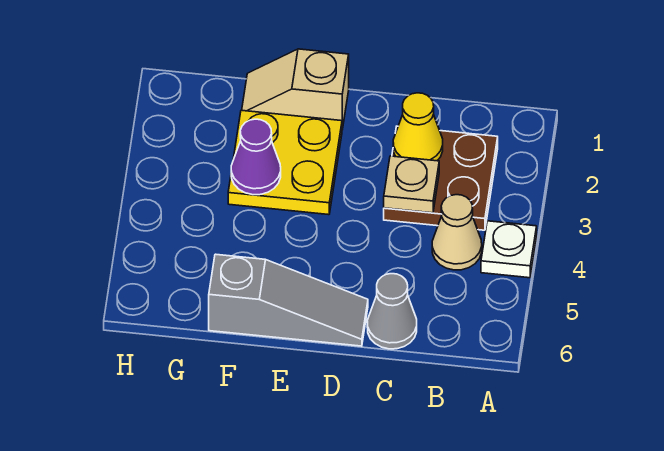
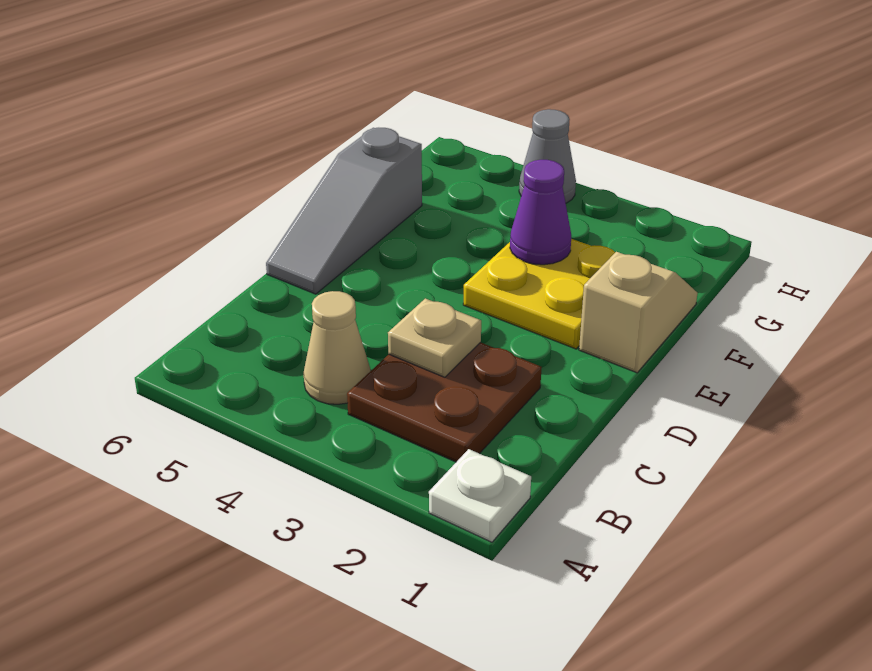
white plate A4 level 1 -> white plate A1 level 1
yellow cone C2 level 2 -> none
grey cone C6 level 1 -> grey cone H4 level 1

